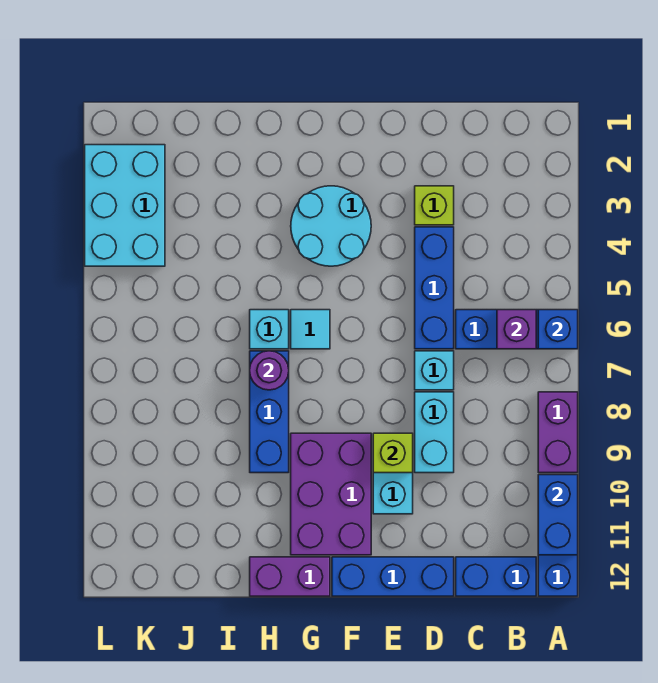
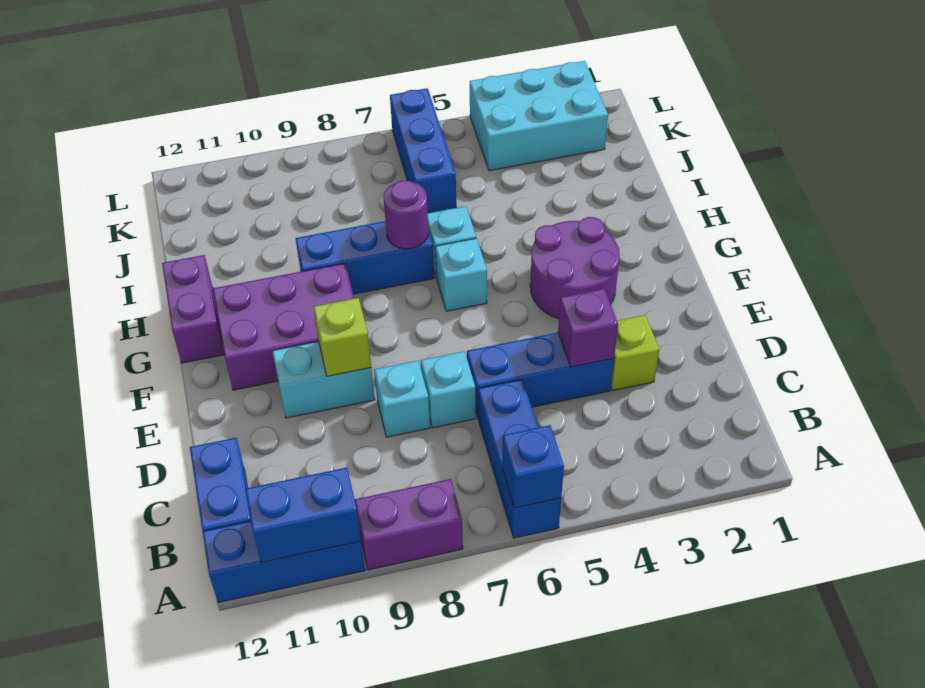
purple brick B6 level 2 -> purple brick D4 level 2
cyan brick D8:D9 level 1 -> cyan brick D8 level 1
blue brick D12:F12 level 1 -> blue brick J6:L6 level 1
cyan round brick F3:G4 level 1 -> purple round brick F3:G4 level 1
cyan tile G6 level 1 -> cyan brick G6 level 1

